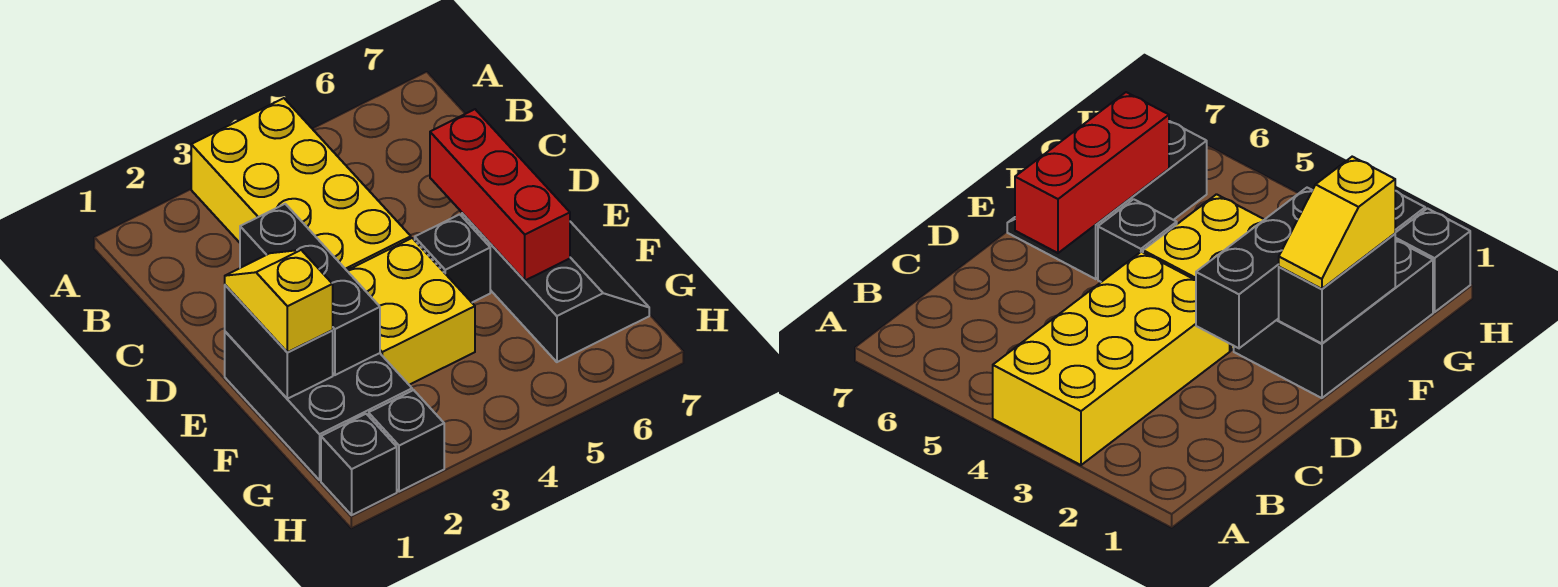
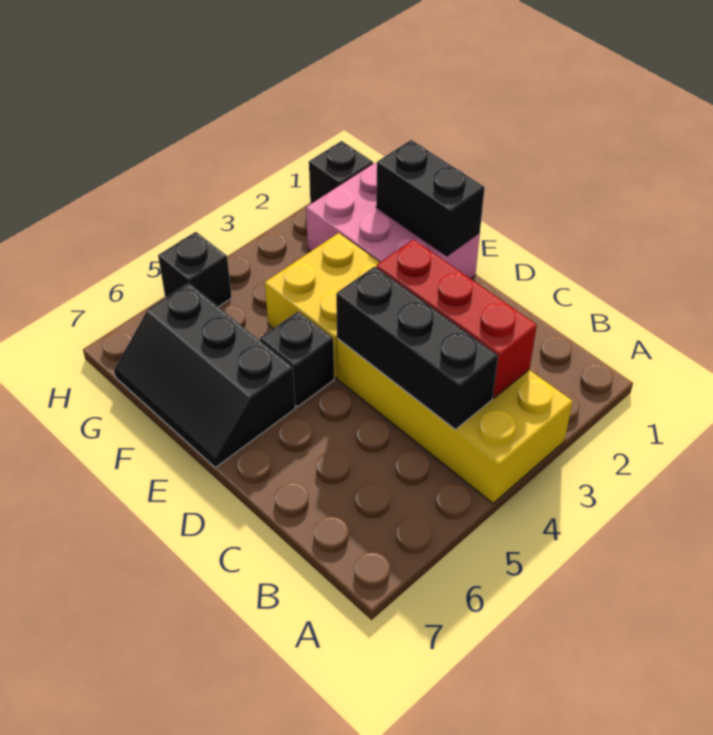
black brick D2:F2 level 2 -> black brick B4:D4 level 2
red brick D6:F6 level 2 -> red brick B3:D3 level 2
black brick E1:G2 level 1 -> pink brick E1:G2 level 1
yellow slope E1:F1 level 3 top F -> none
black brick H2 level 1 -> black brick H5 level 1

